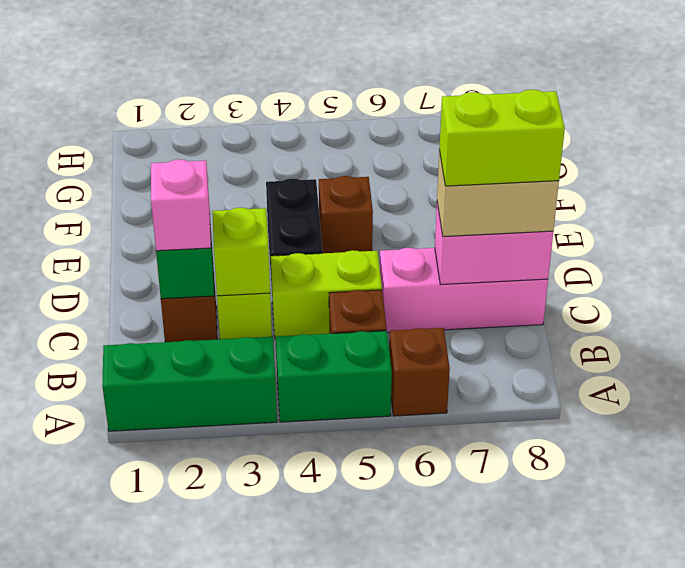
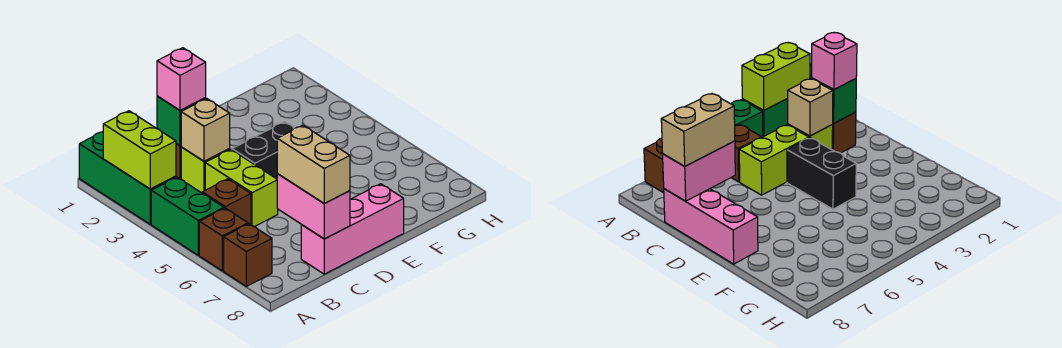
lime brick C3 level 2 -> tan brick C3 level 2
pink brick C6:C8 level 1 -> pink brick C8:E8 level 1
lime brick C7:C8 level 4 -> lime brick A2:A3 level 2
brown brick E5 level 1 -> brown brick A7 level 1

